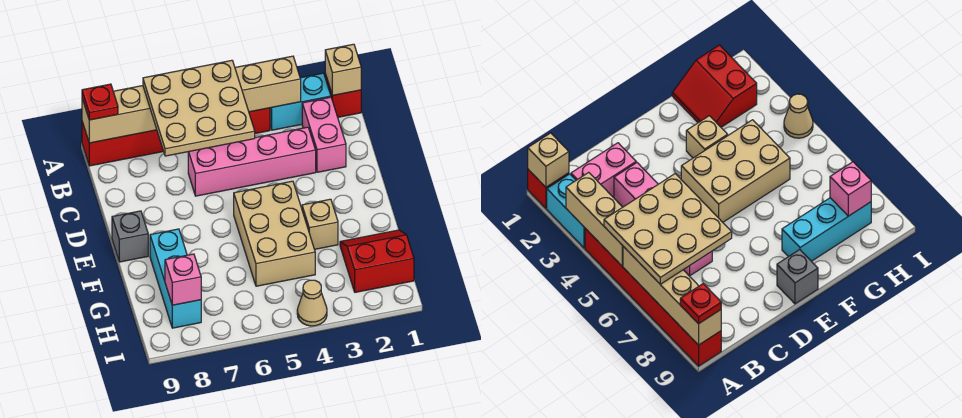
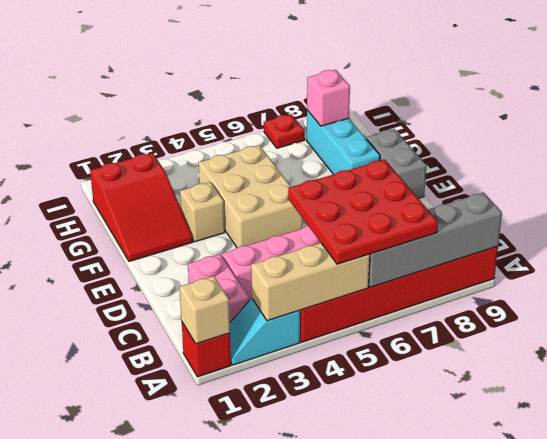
cyan brick A2:A3 level 1 -> cyan slope A2:A3 level 1 top 3
tan plate A5:C7 level 3 -> red plate A5:C7 level 3
tan brick A6:A9 level 2 -> grey brick A6:A9 level 2
red plate A9 level 3 -> red plate I7 level 1
grey brick E9 level 1 -> grey brick E9:F9 level 1
red slope G1:H2 level 1 top H -> red slope F1:H2 level 1 top H
tan cone I4 level 1 -> none

